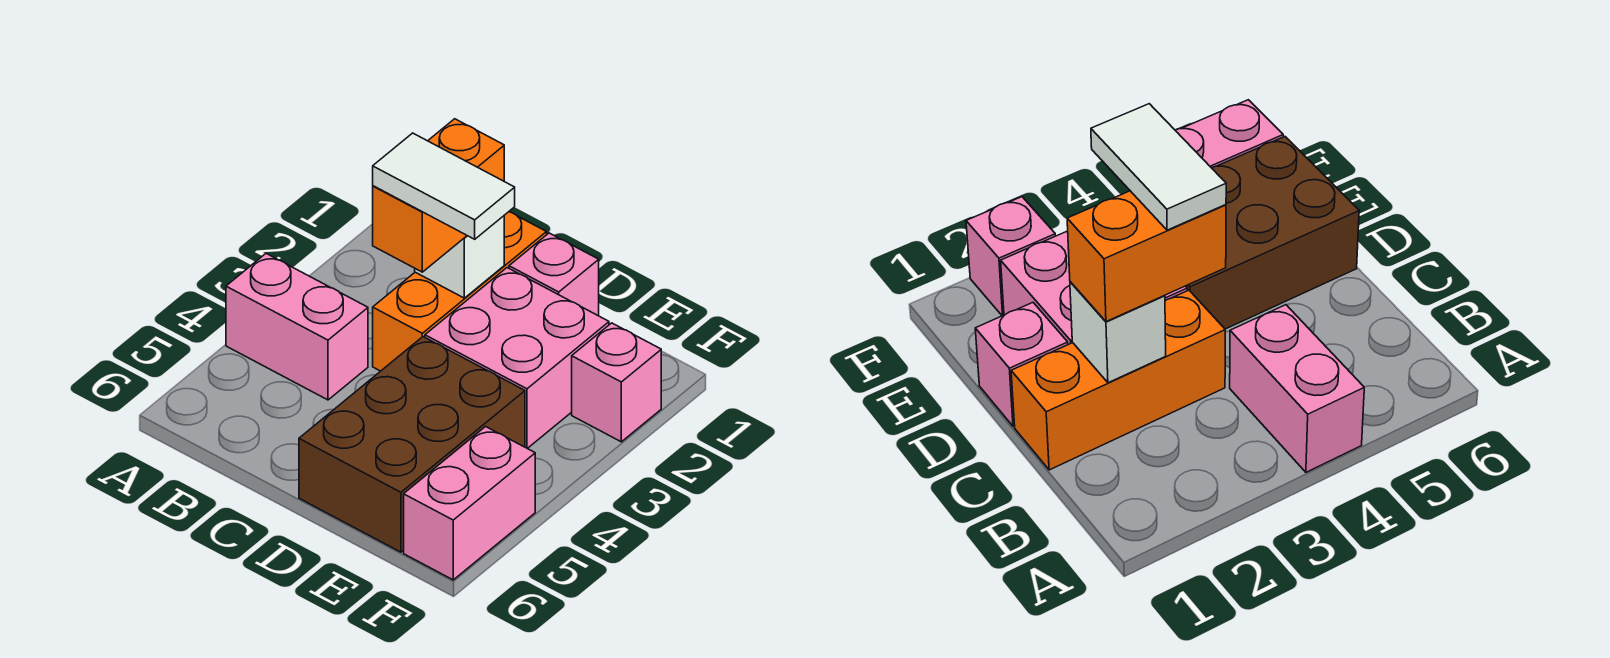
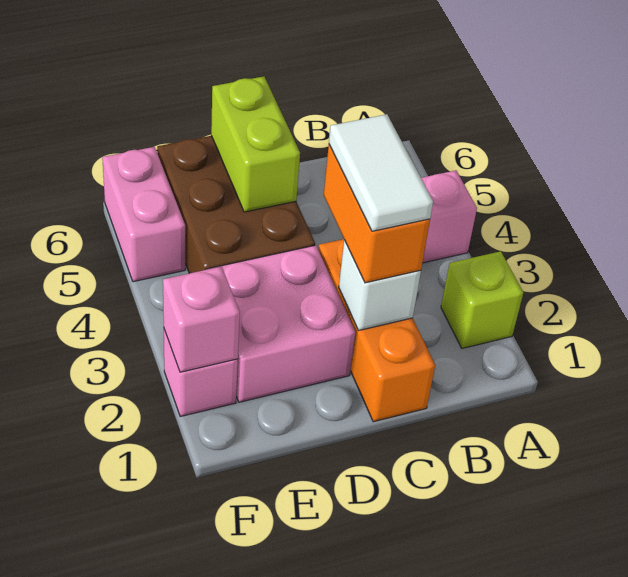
none -> lime brick A2 level 1
white tile C3:D3 level 4 -> white tile C2:C3 level 4
pink brick D1 level 1 -> pink brick F2 level 2
none -> lime brick D5:D6 level 2

